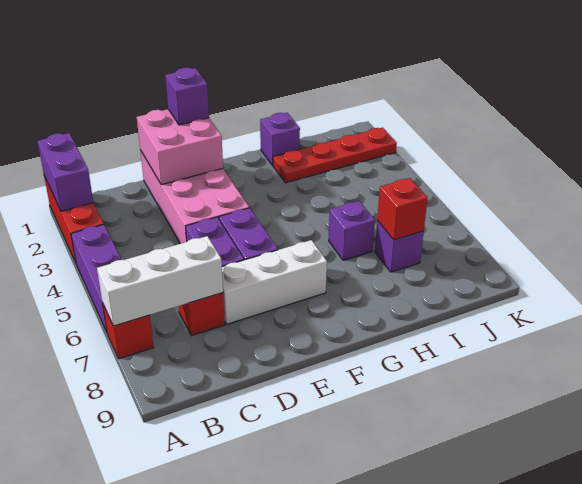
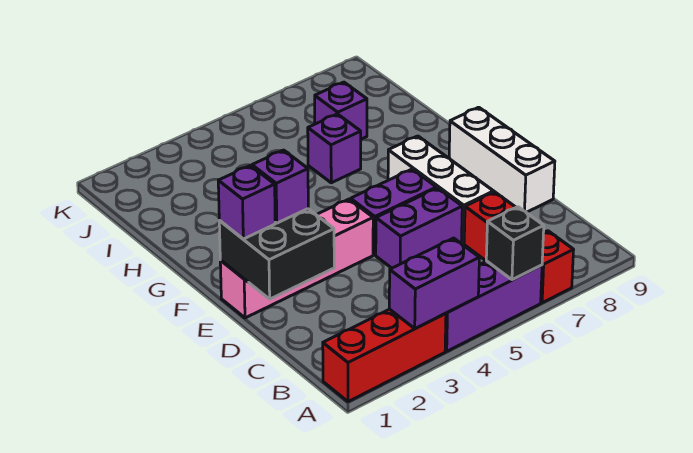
purple brick A1:A2 level 2 -> purple brick A3:A4 level 2
none -> black brick A6 level 2
white brick A7:C7 level 2 -> white brick D9:F9 level 1
pink brick D1:E4 level 1 -> pink brick E1:E4 level 1
pink brick D1:E2 level 2 -> black brick D1:E2 level 2
purple brick H1 level 1 -> purple brick E2 level 3
red plate H2:K2 level 1 -> none
red brick I7 level 2 -> none

